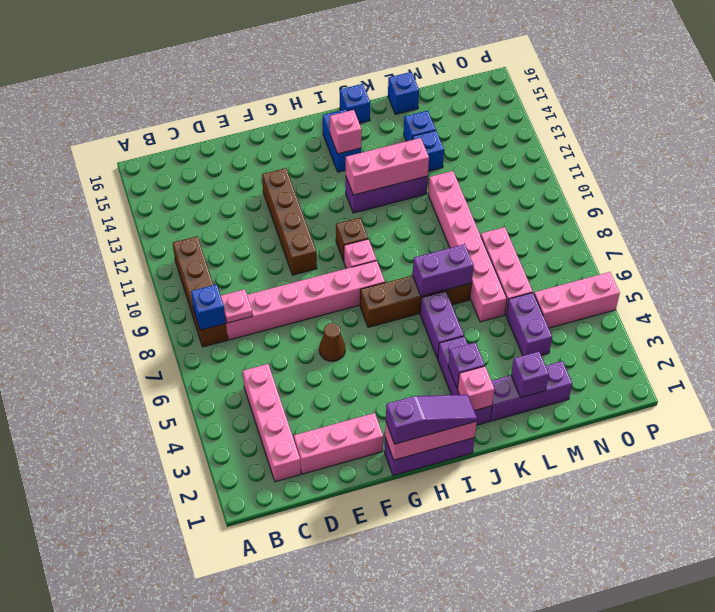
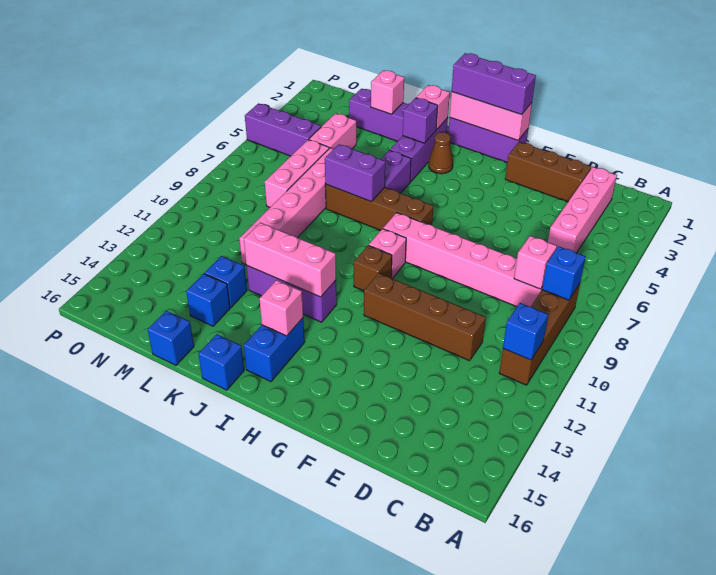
none -> blue brick B11 level 2
pink plate C8 level 2 -> pink brick C8 level 2
pink brick D2:F2 level 1 -> brown brick D2:F2 level 1
brown cone F6 level 1 -> brown cone I3 level 1
brown brick F10:F13 level 1 -> brown brick D11:G11 level 1
purple slope G1:I1 level 3 top G -> purple brick G1:I1 level 3
purple brick L2 level 2 -> pink brick L2 level 2
purple brick M4:M5 level 1 -> pink brick M4:M5 level 1
pink brick N5:P5 level 1 -> purple brick N5:P5 level 1

